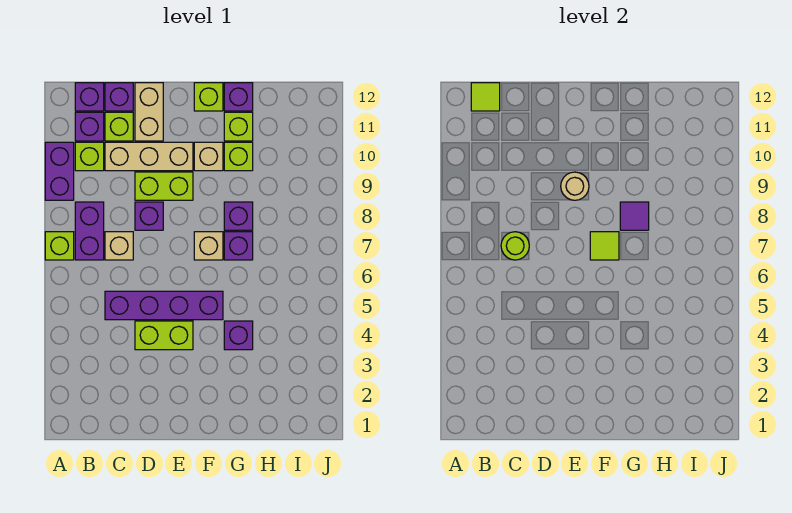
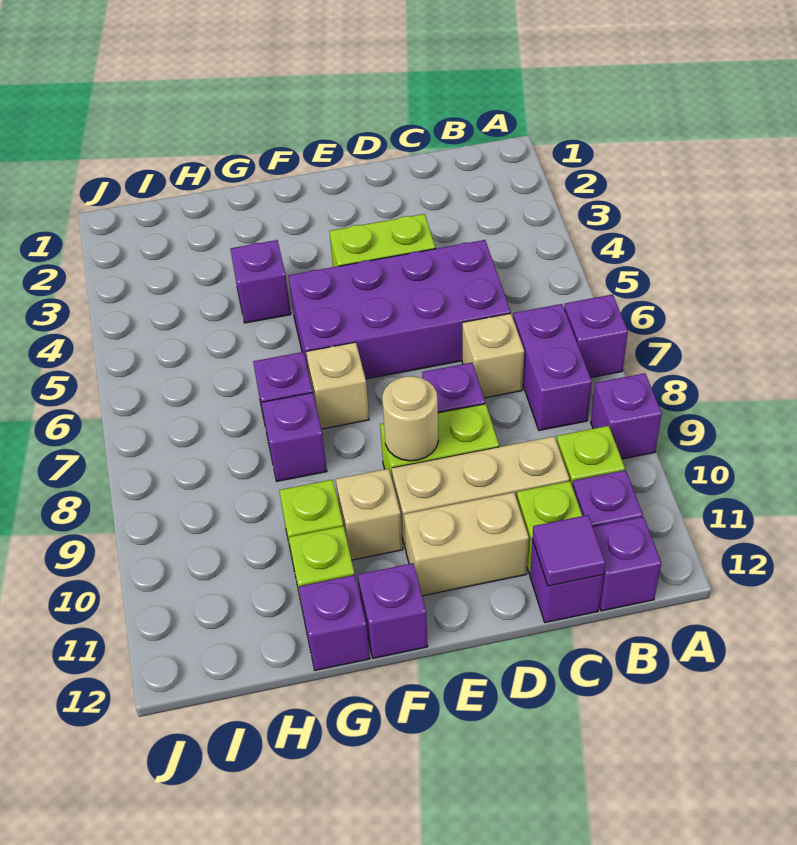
lime brick A7 level 1 -> purple brick A7 level 1
purple brick A9:A10 level 1 -> purple brick A9 level 1
lime tile B12 level 2 -> none
purple brick C5:F5 level 1 -> purple brick C5:F6 level 1
lime round brick C7 level 2 -> none
tan brick D11:D12 level 1 -> tan brick D11:E11 level 1
lime tile F7 level 2 -> none
lime brick F12 level 1 -> purple brick F12 level 1
purple tile G8 level 2 -> purple tile C12 level 2

